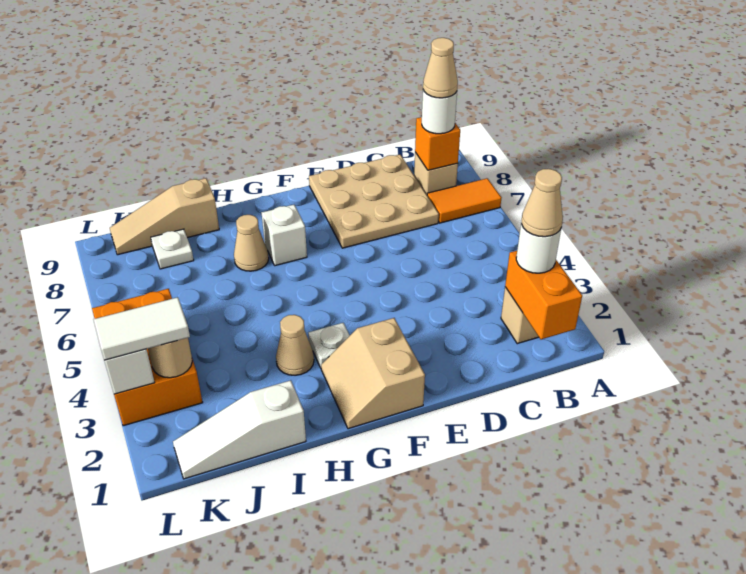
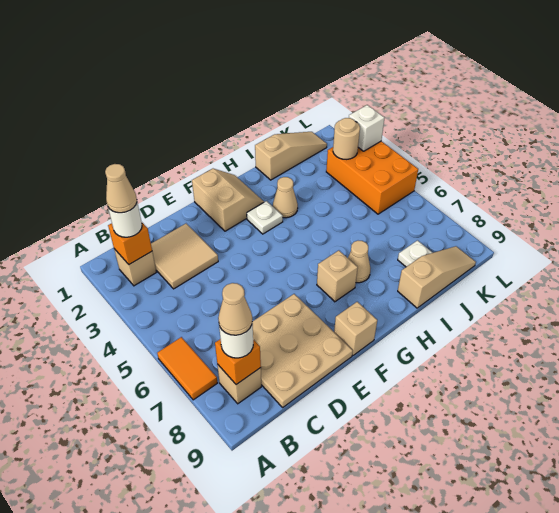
orange tile A7:B7 level 1 -> orange tile A6:A7 level 1
orange brick B1:B2 level 2 -> orange brick B2 level 2
none -> tan tile C2:D3 level 1
none -> tan brick F9 level 1
white brick G7 level 1 -> tan brick G7 level 1
white slope I1:K1 level 1 top I -> tan slope I1:K1 level 1 top I
white tile K3:L3 level 3 -> none

